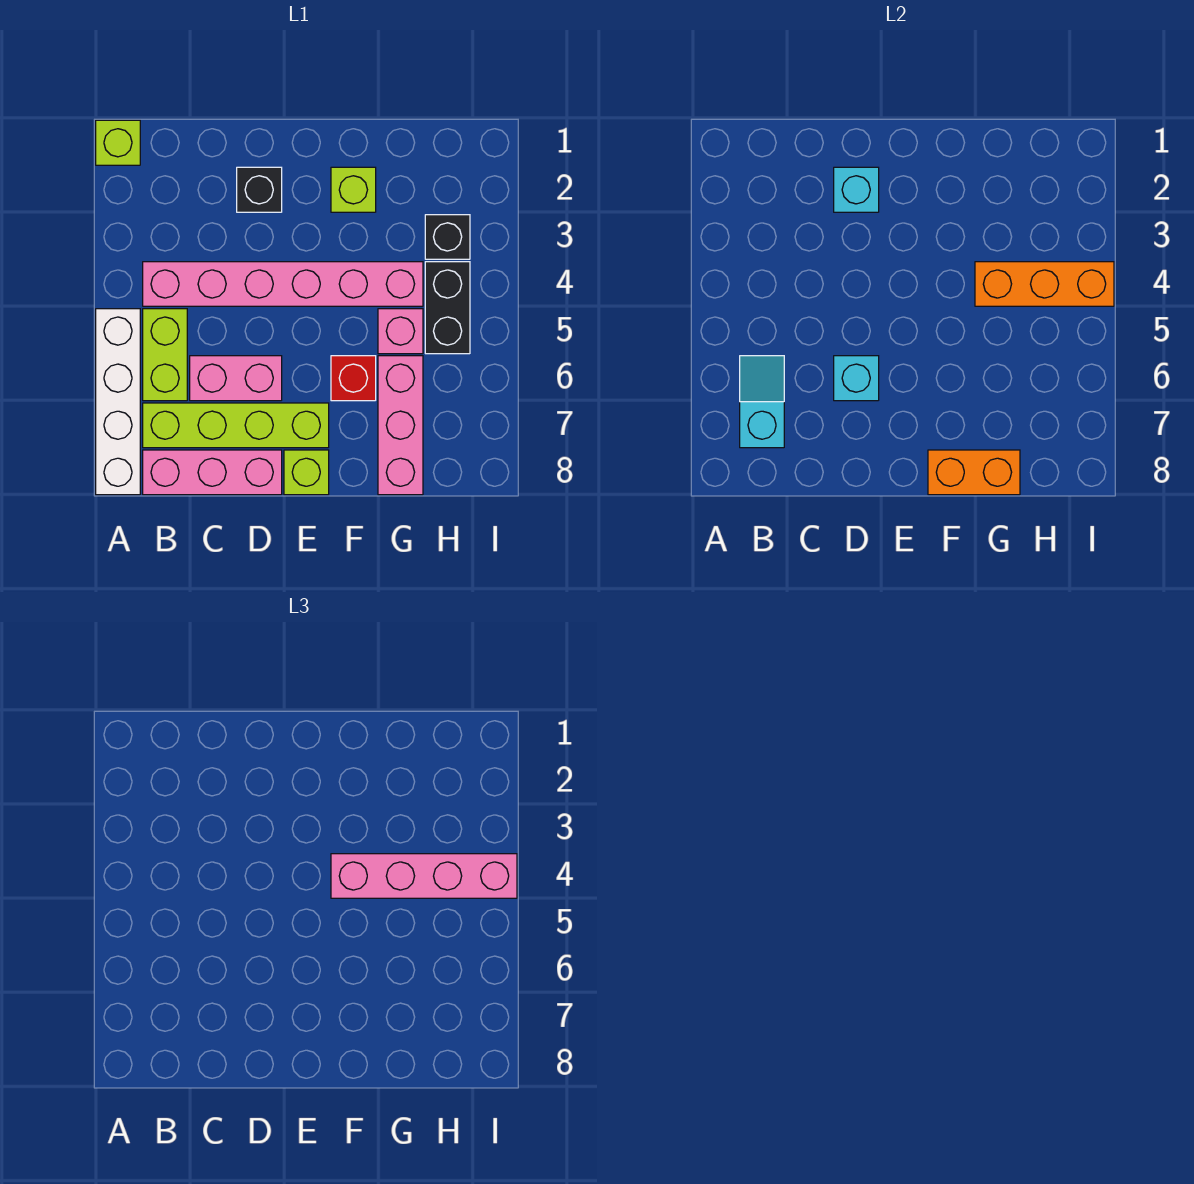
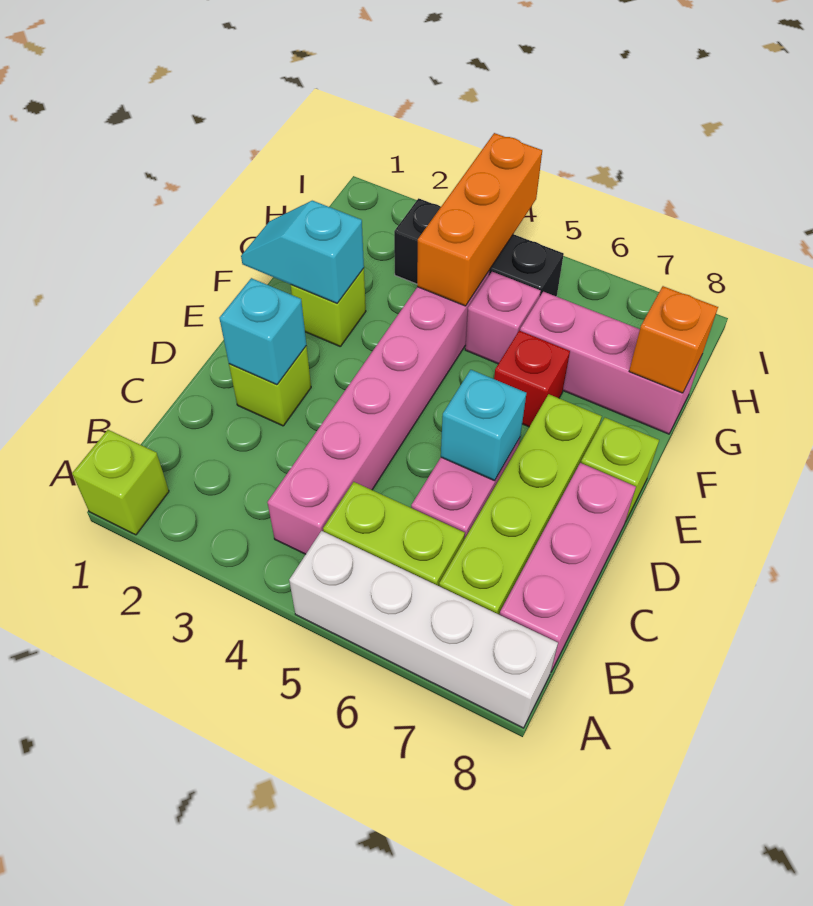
cyan slope B6:B7 level 2 top 7 -> cyan slope F1:F2 level 2 top 2
black brick D2 level 1 -> lime brick D2 level 1
pink brick F4:I4 level 3 -> none
orange brick F8:G8 level 2 -> orange brick G8 level 2

